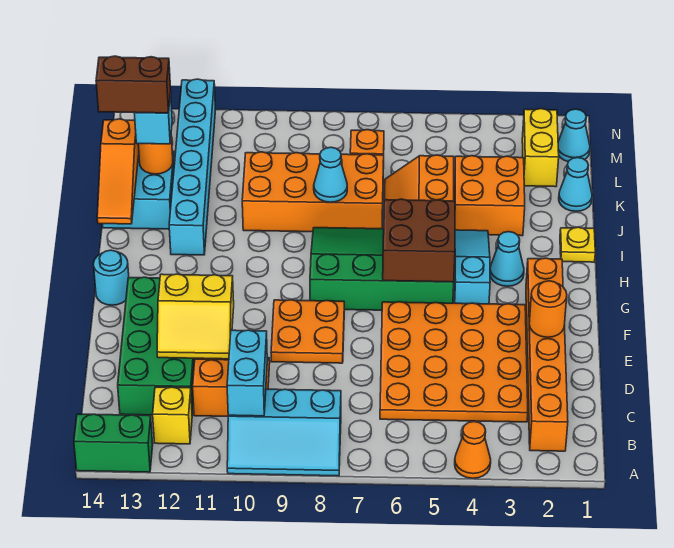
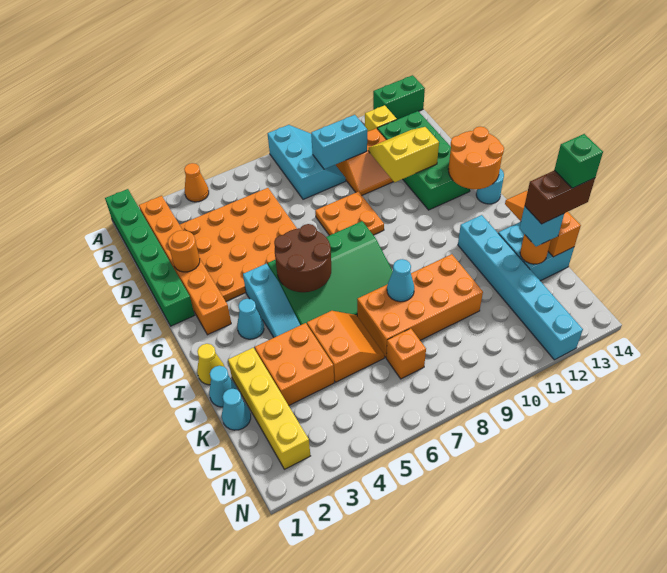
none -> green brick A1:F1 level 1
cyan slope A8:B10 level 1 top B -> cyan slope A8:C9 level 1 top 8
cyan brick B10:C10 level 2 -> cyan brick C9:C10 level 2
none -> orange round brick F13:G14 level 2
brown brick G5:H6 level 2 -> brown round brick G5:H6 level 2
yellow plate I1 level 1 -> yellow cone I1 level 1
none -> green brick K14 level 5
yellow brick L2:M2 level 1 -> yellow brick J2:M2 level 1
cyan cone M1 level 1 -> cyan cone J1 level 1

